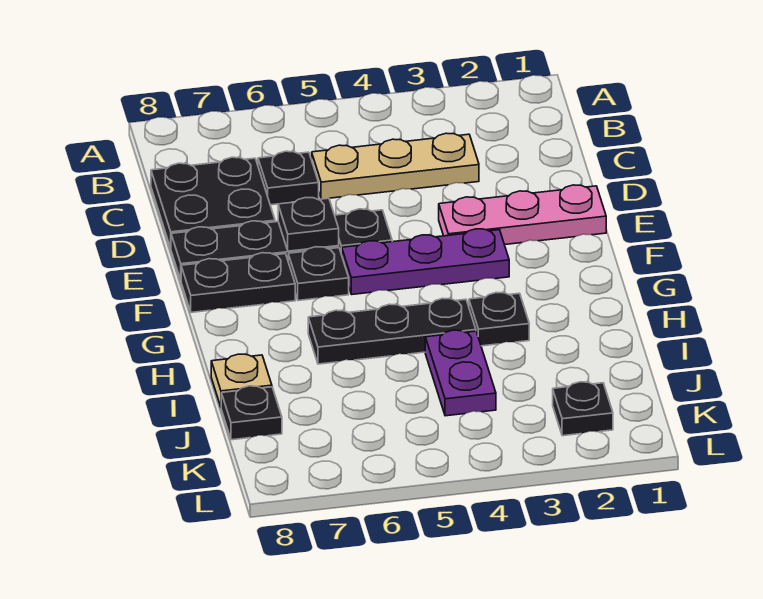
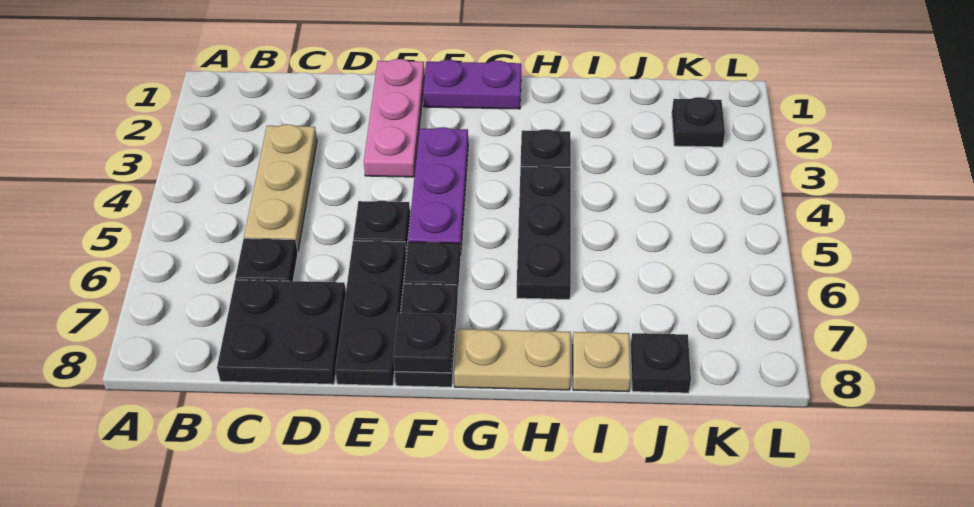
black plate E6 level 2 -> black plate F8 level 2
none -> tan plate G8:H8 level 1
purple plate I4:J4 level 1 -> purple plate F1:G1 level 1

